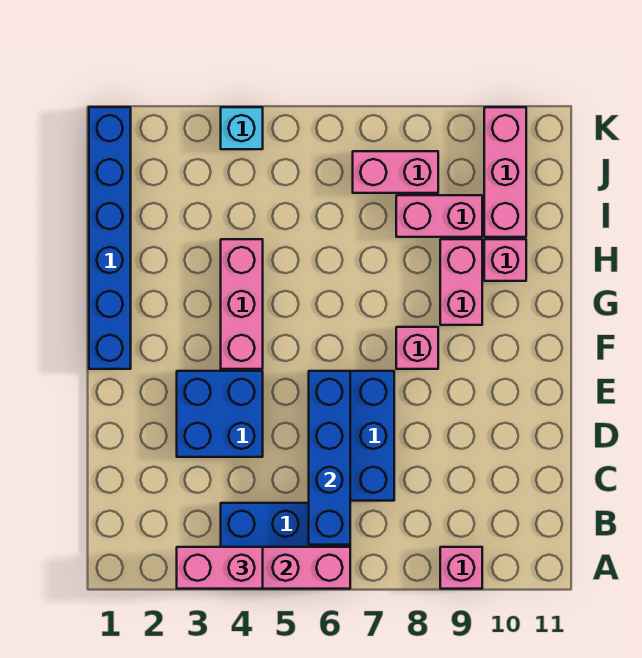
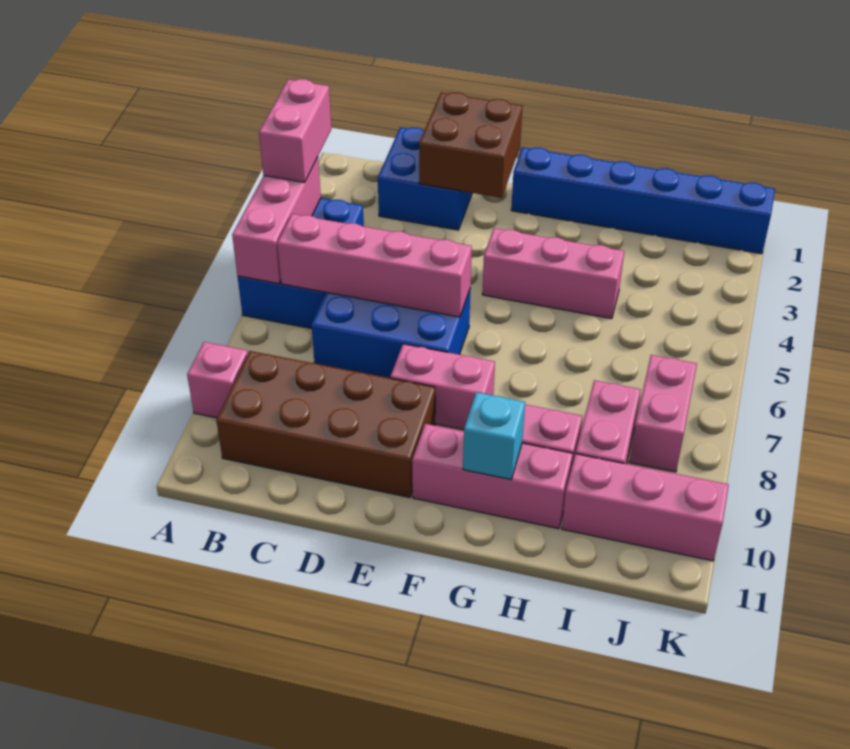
blue brick B6:E6 level 2 -> pink brick B6:E6 level 2
none -> brown brick B9:E10 level 1
none -> brown brick D1:E2 level 2
blue brick D3:E4 level 1 -> blue brick C1:D2 level 1
pink brick F8 level 1 -> pink brick E8:F8 level 1
pink brick H10 level 1 -> pink brick F10:H10 level 1
cyan brick K4 level 1 -> cyan brick G10 level 2

